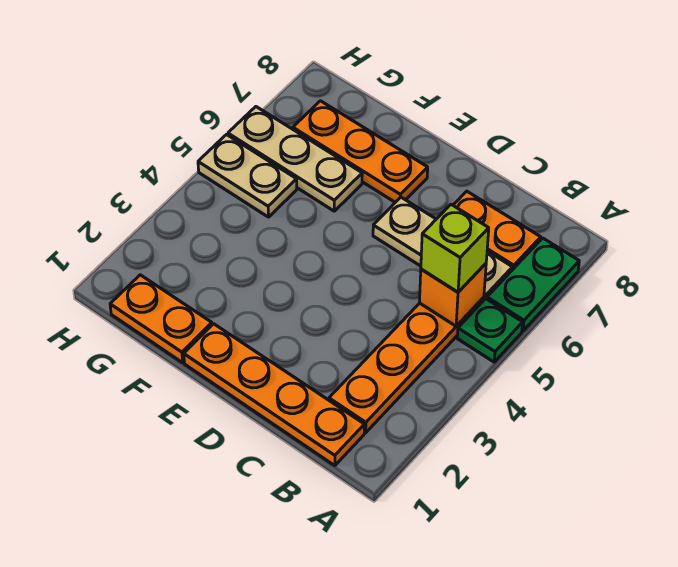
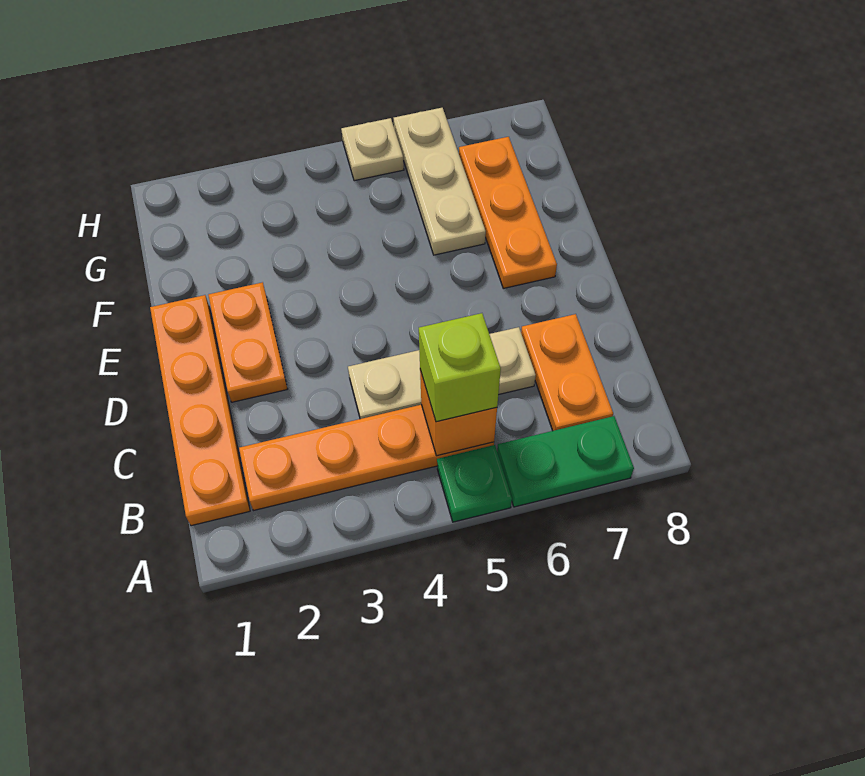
tan plate B6:D6 level 1 -> tan plate C4:C6 level 1
orange plate F1:G1 level 1 -> orange plate D2:E2 level 1
tan plate G5:H5 level 1 -> tan plate H5 level 1

